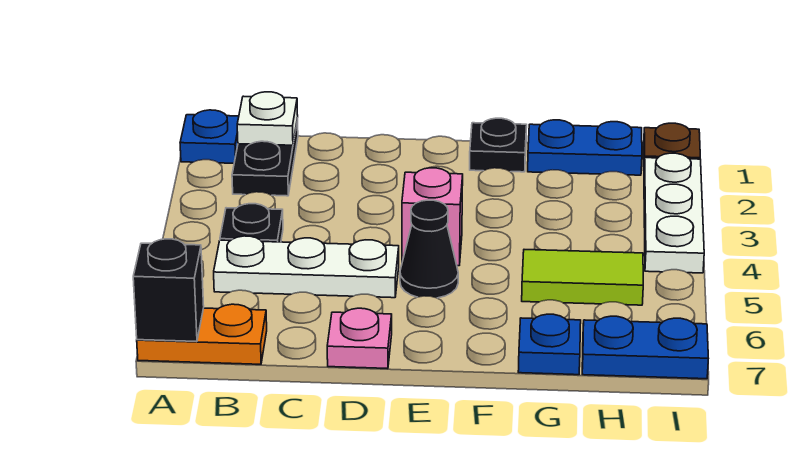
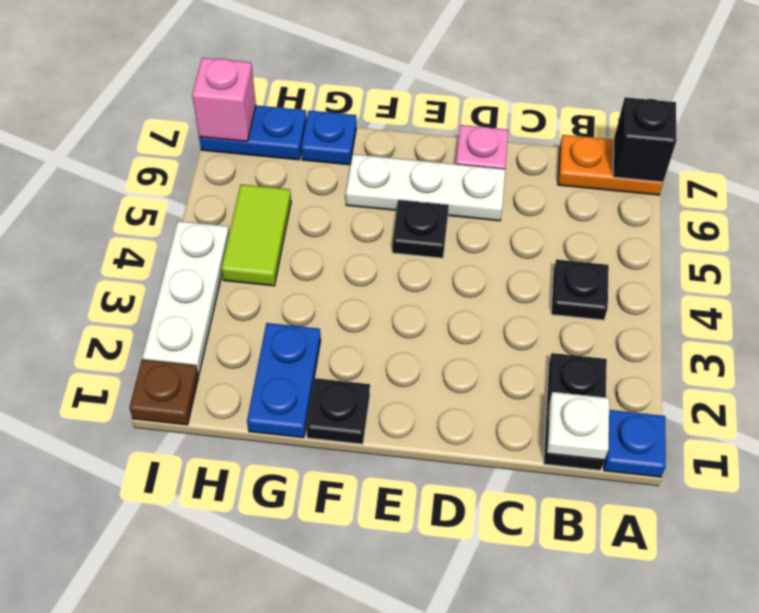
white plate B5:D5 level 1 -> white plate D6:F6 level 1
pink brick E4 level 1 -> pink brick I7 level 2
black cone E5 level 1 -> black plate E5 level 1
blue plate G1:H1 level 1 -> blue plate G1:G2 level 1
lime tile G5:H5 level 1 -> lime tile H4:H5 level 1

